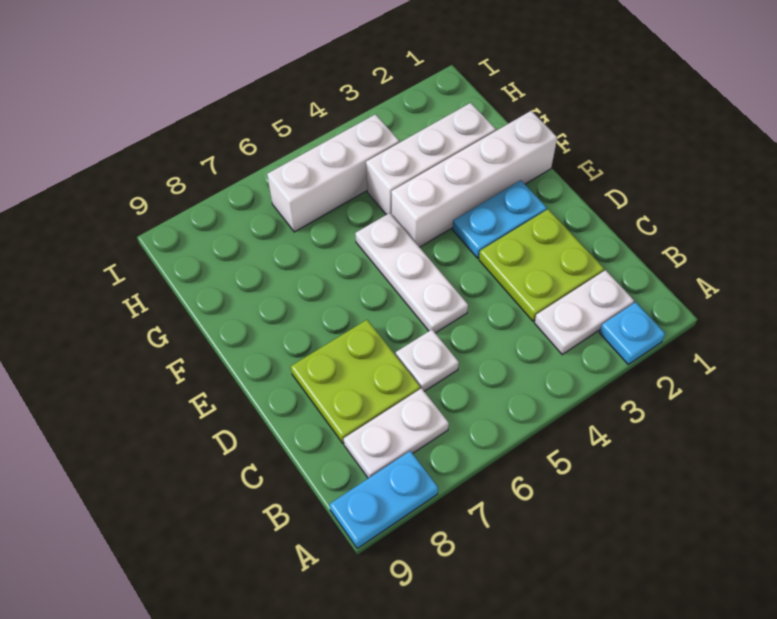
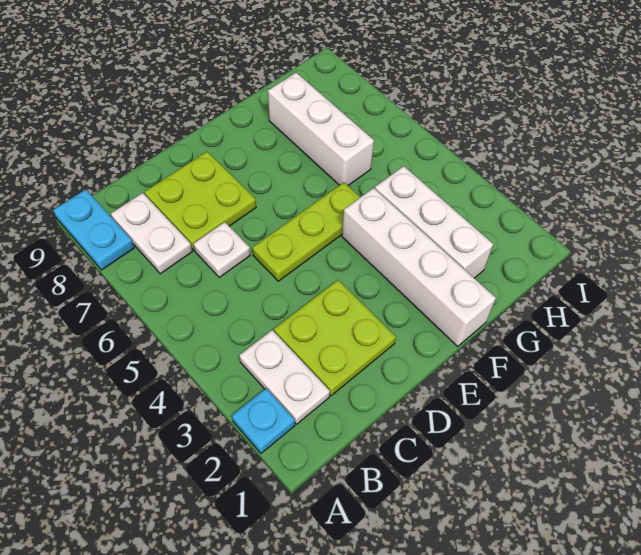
white plate D5:F5 level 1 -> lime plate D5:F5 level 1
cyan plate E2:E3 level 1 -> none
white brick H4:H6 level 1 -> white brick G6:G8 level 1

